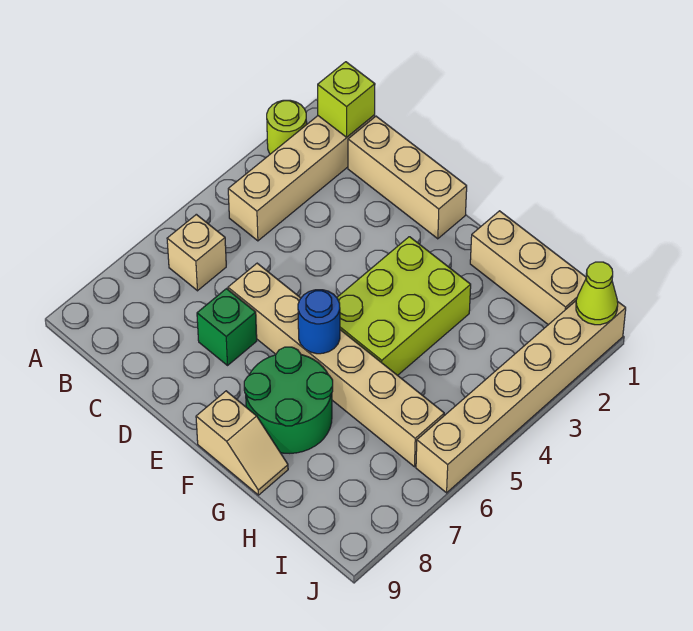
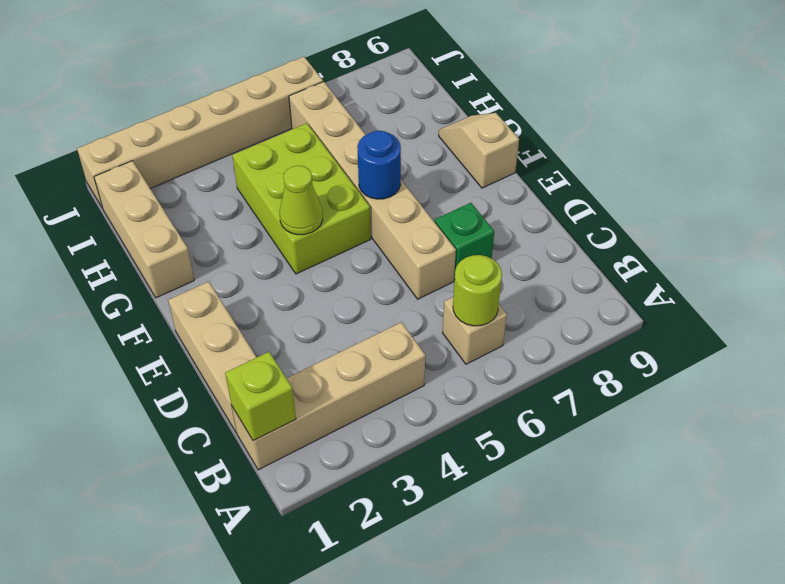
lime round brick A2 level 1 -> lime round brick B6 level 2
lime brick F3:G5 level 1 -> lime brick F4:H5 level 1
green round brick F7:G8 level 1 -> none
lime cone J1 level 2 -> lime cone F4 level 2

